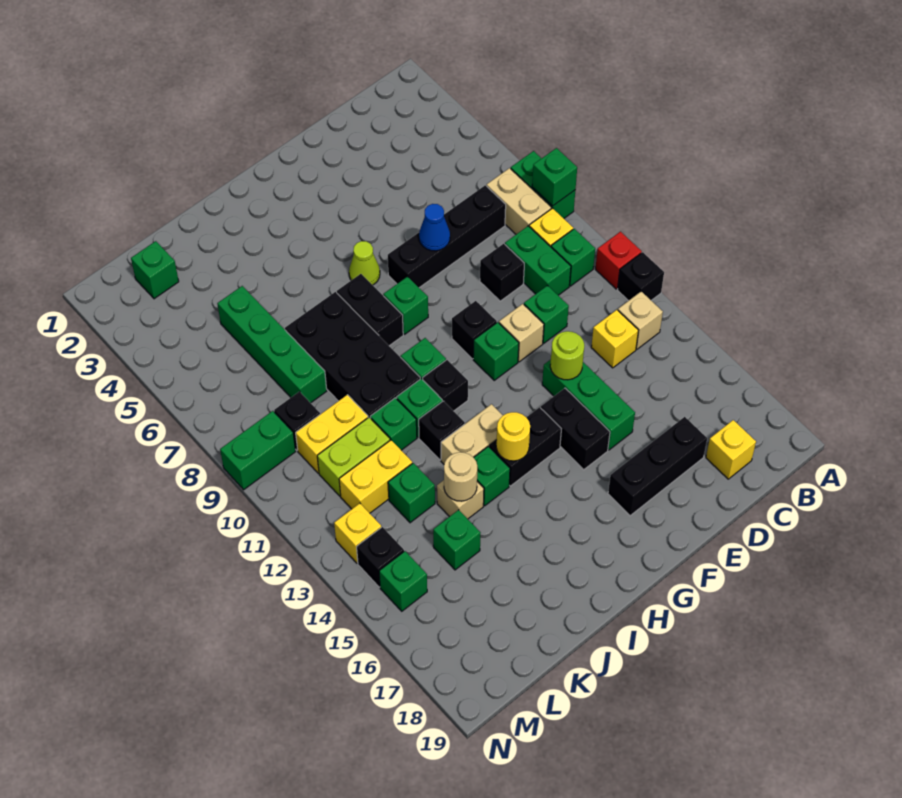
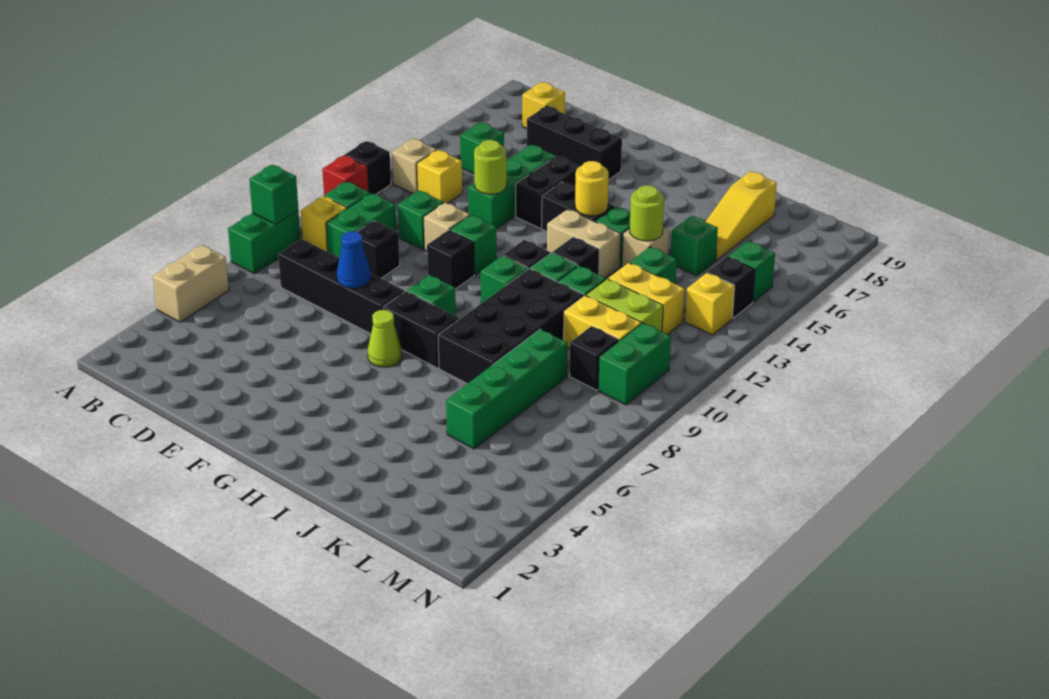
tan brick B7:B8 level 1 -> tan brick A4:A5 level 1
black brick H7:H8 level 1 -> black brick G7:H7 level 1
tan round brick J14 level 2 -> lime round brick J14 level 2
none -> yellow slope K16:K18 level 1 top 18
green brick L2 level 1 -> green brick C15 level 1
green brick M9:N9 level 1 -> green brick M9:M10 level 1

